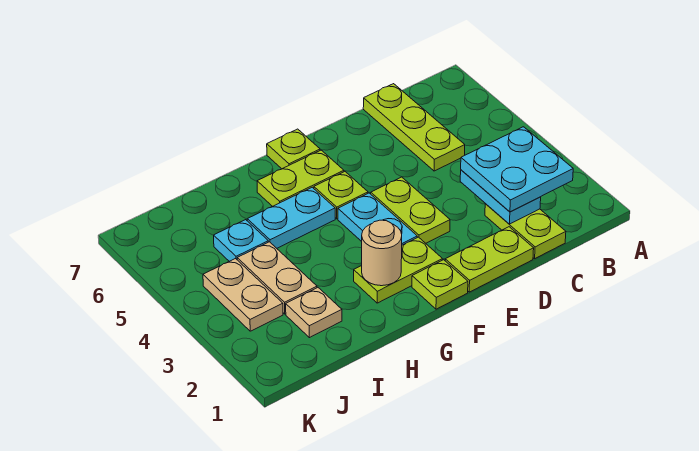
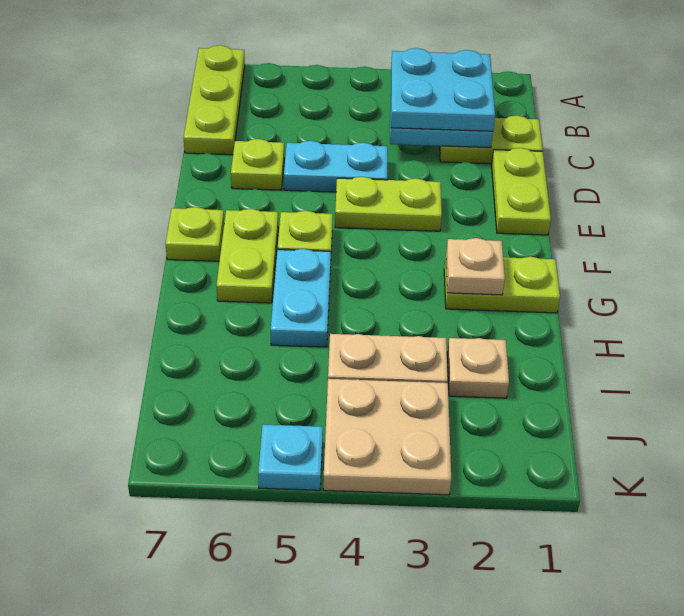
lime plate C5:C7 level 1 -> lime plate A7:C7 level 1
lime plate F1 level 1 -> lime plate D6 level 1
lime plate F2:G2 level 1 -> lime plate G1:G2 level 1
cyan plate F3:F4 level 1 -> cyan plate D4:D5 level 1
tan round brick G2 level 2 -> tan plate G2 level 2
cyan plate I5 level 1 -> cyan plate K5 level 1
tan plate J3:J4 level 1 -> tan plate J3:K4 level 1

